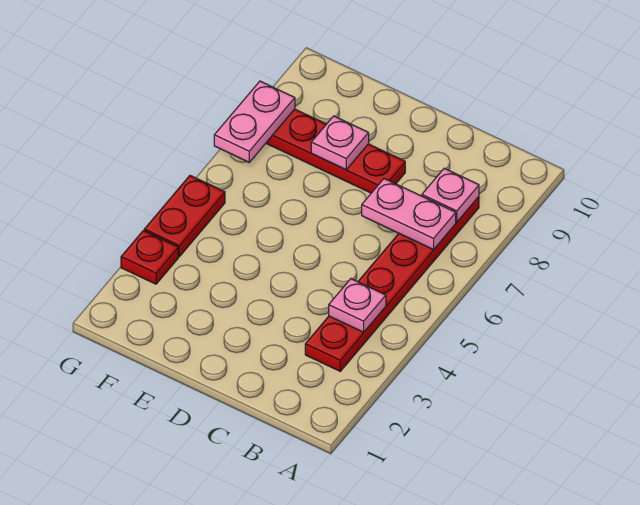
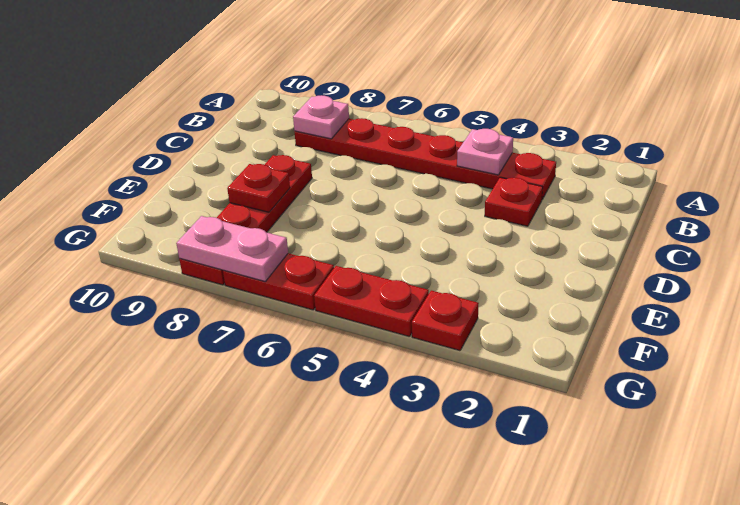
pink plate B7:C7 level 2 -> none
none -> red plate C3 level 1
pink plate E8 level 2 -> red plate E8 level 2
none -> red plate G6:G7 level 1

